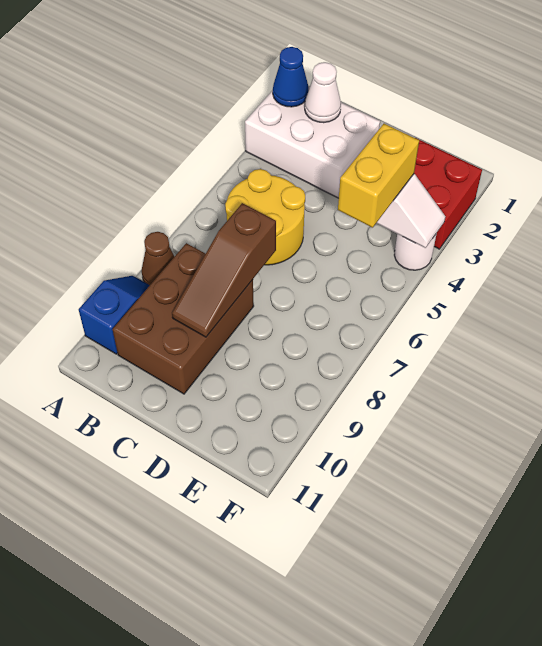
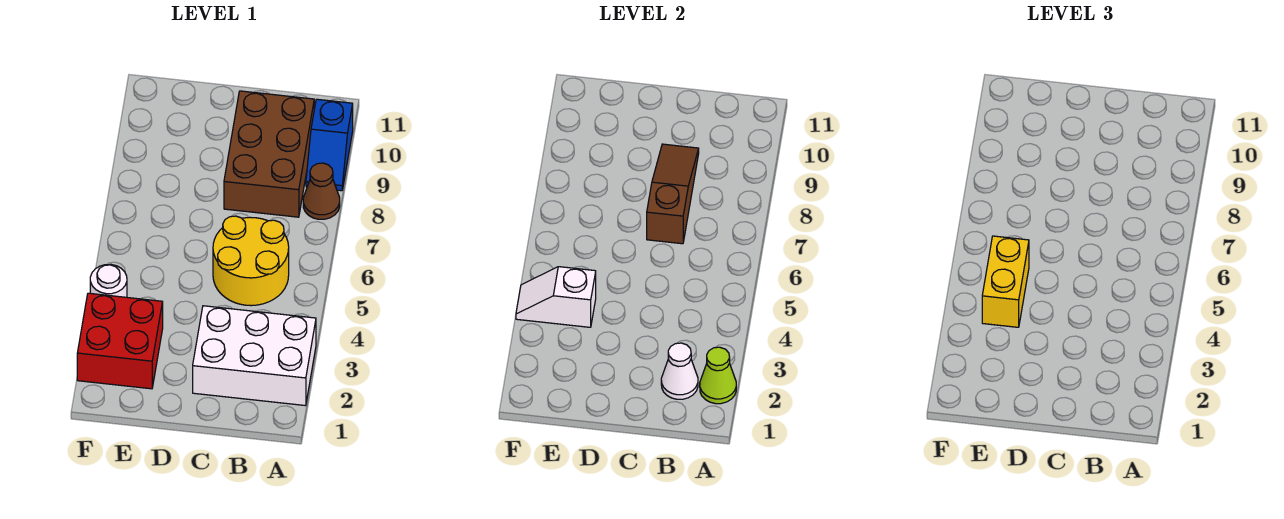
blue cone A2 level 2 -> lime cone A2 level 2

